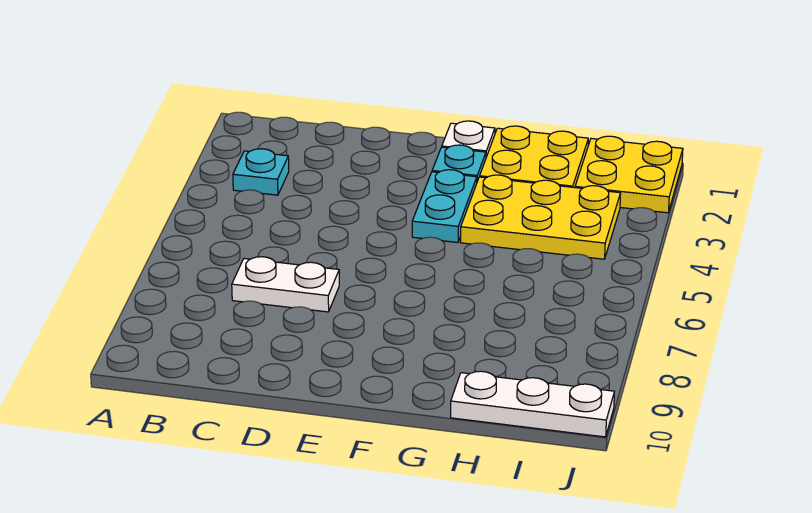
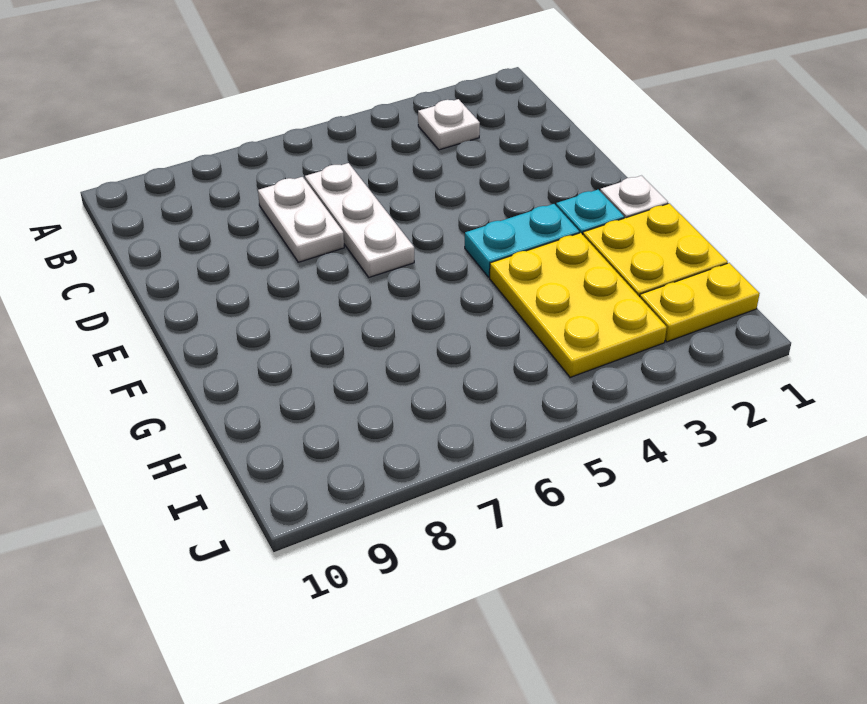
cyan plate B3 level 1 -> white plate B3 level 1
white plate H10:J10 level 1 -> white plate C6:E6 level 1
yellow plate I1:J2 level 1 -> yellow plate I1:I2 level 1

